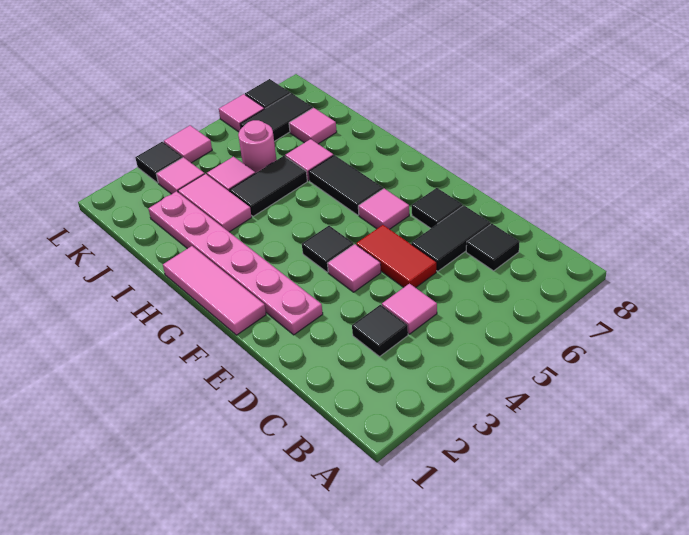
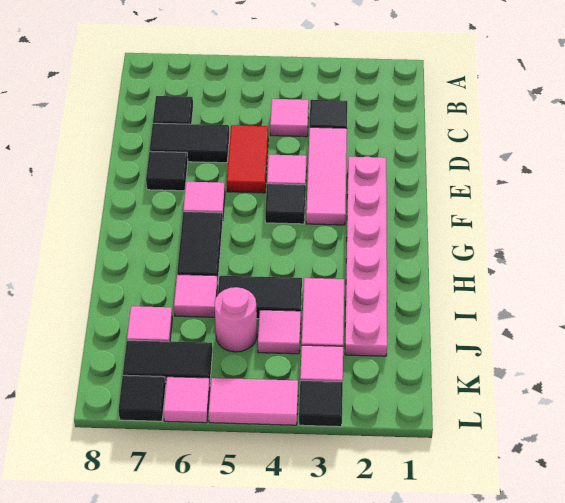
pink tile F1:H1 level 1 -> pink tile D3:F3 level 1
pink tile L4 level 1 -> pink tile L4:L5 level 1

